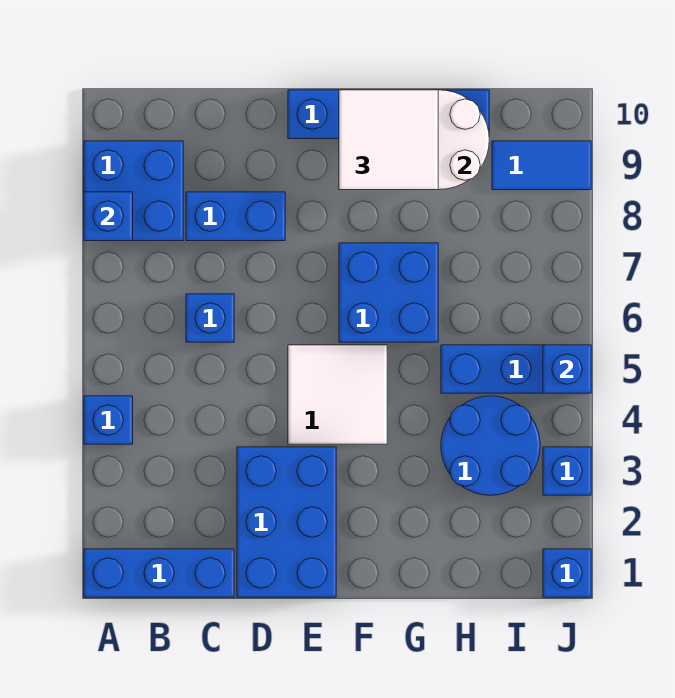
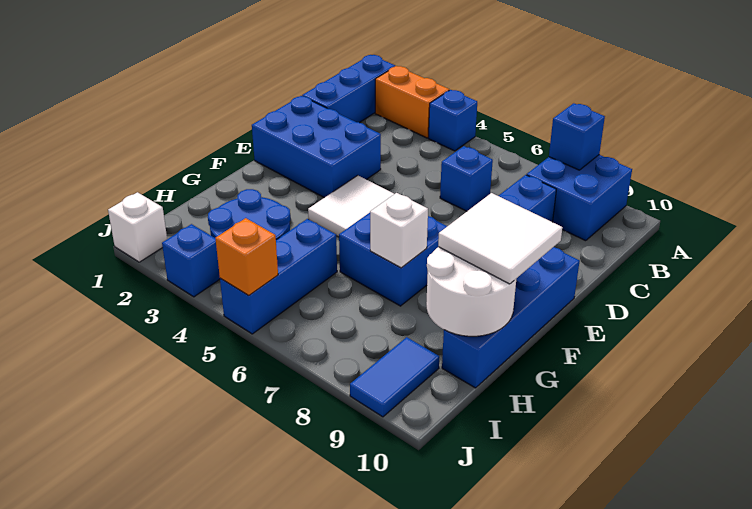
none -> orange brick A2:A3 level 1
none -> white brick G7 level 2
blue brick J1 level 1 -> white brick J1 level 1
blue brick J5 level 2 -> orange brick J5 level 2

